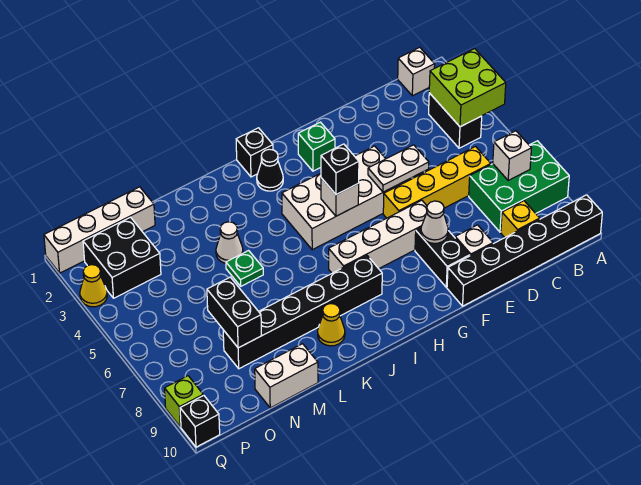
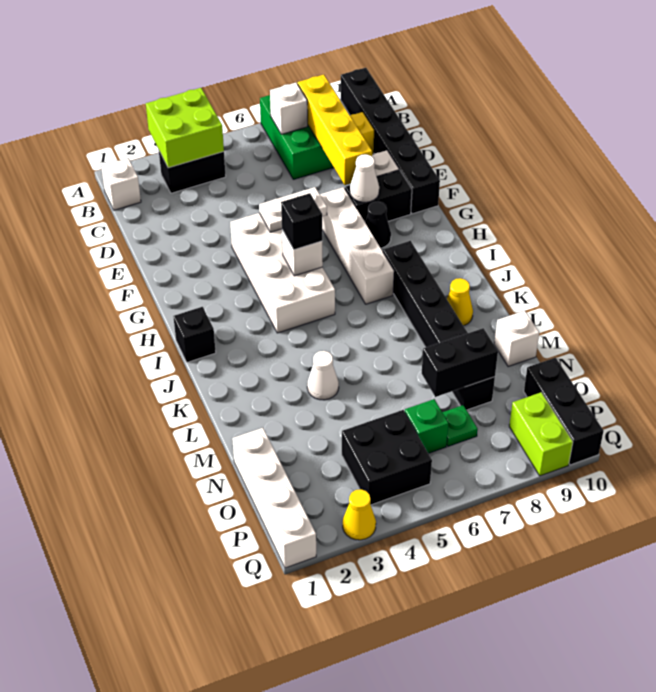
yellow brick C6:F6 level 1 -> yellow brick B8:E8 level 2
white plate E5:F5 level 2 -> white plate F5:F6 level 2
green brick G2 level 1 -> green brick O6 level 1
black cone I2 level 1 -> black cone G8 level 1
green plate L5 level 1 -> green plate O7 level 1
white brick M10:N10 level 1 -> white brick M10 level 1
black brick O2:P3 level 1 -> black brick O4:P5 level 1
lime brick Q9 level 1 -> lime brick P9:Q9 level 1
black brick Q10 level 1 -> black brick O10:Q10 level 1

